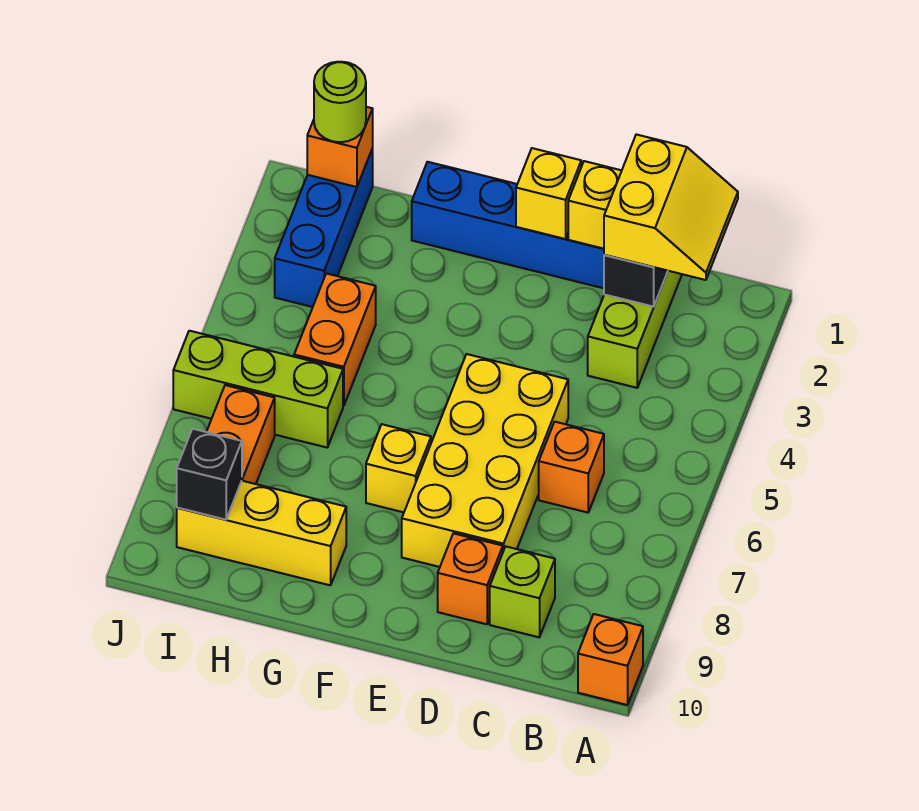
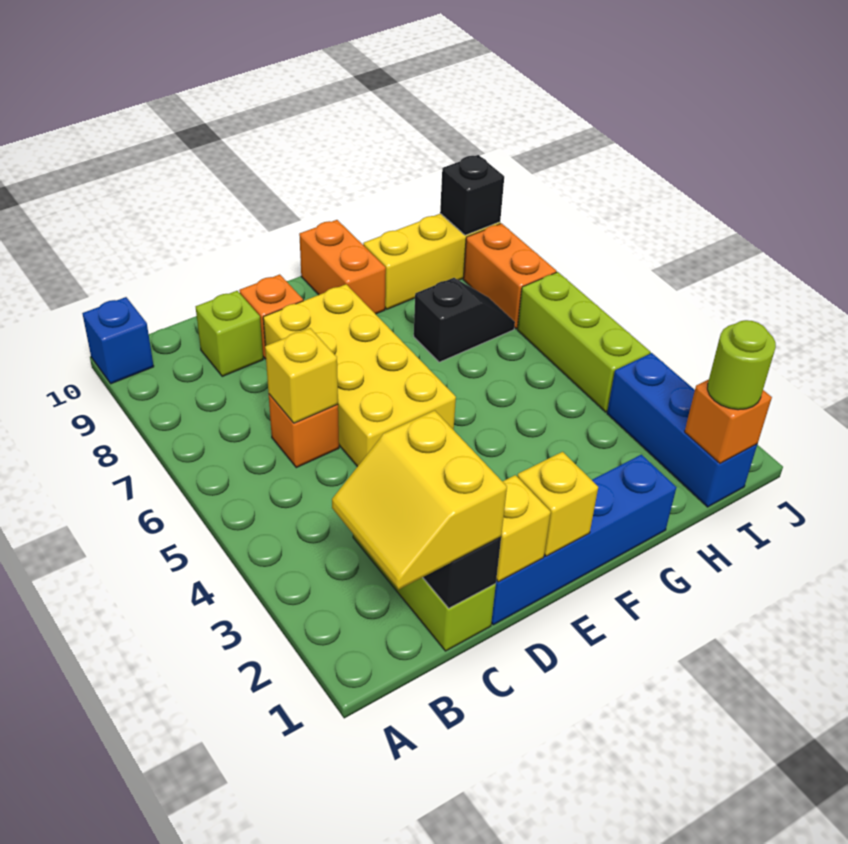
orange brick A10 level 1 -> blue brick A10 level 1
yellow brick F7 level 1 -> yellow brick C6 level 2
none -> black slope G7:H7 level 1 top G
orange brick H4:H5 level 1 -> orange brick F9:F10 level 1
lime brick H6:J6 level 1 -> lime brick I4:I6 level 1

